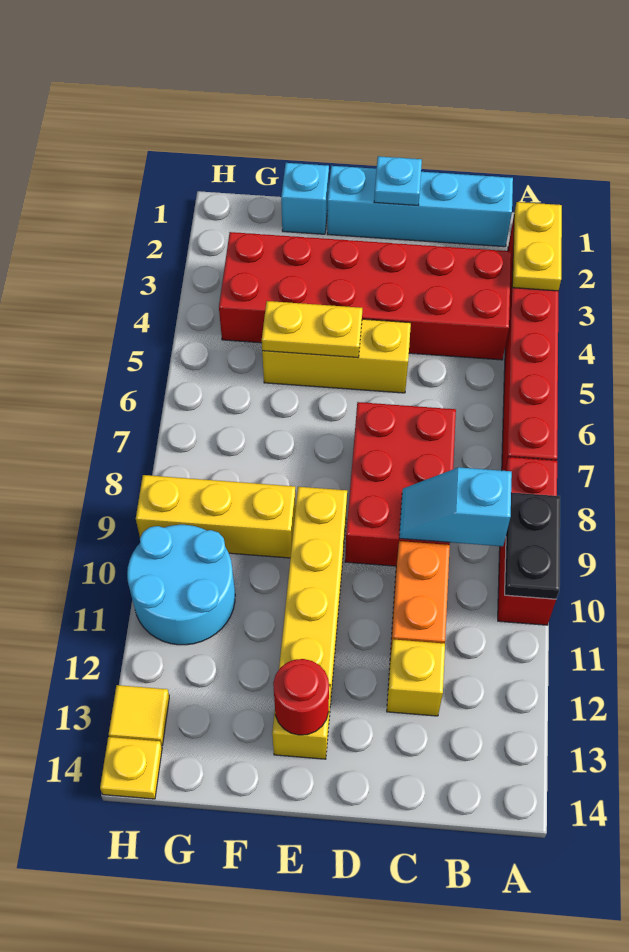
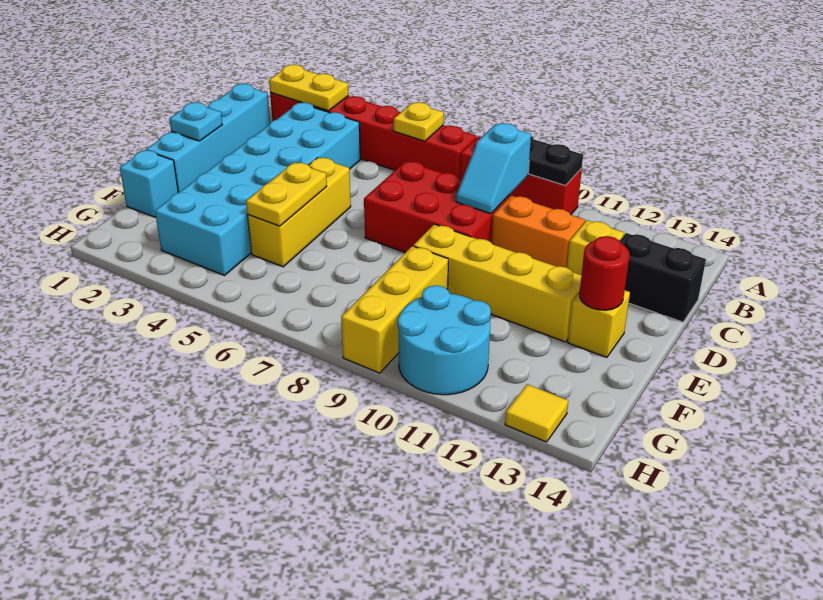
red brick B3:G4 level 1 -> cyan brick B3:G4 level 1
none -> black brick C13:C14 level 1
yellow plate H14 level 1 -> yellow plate A6 level 2

